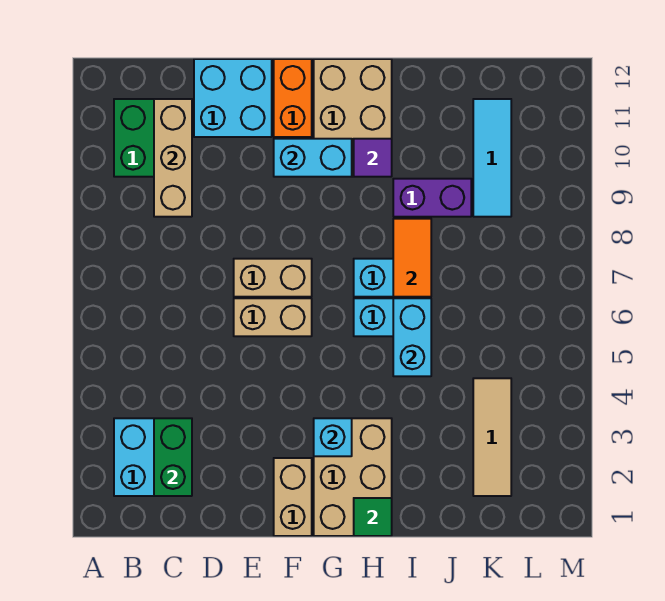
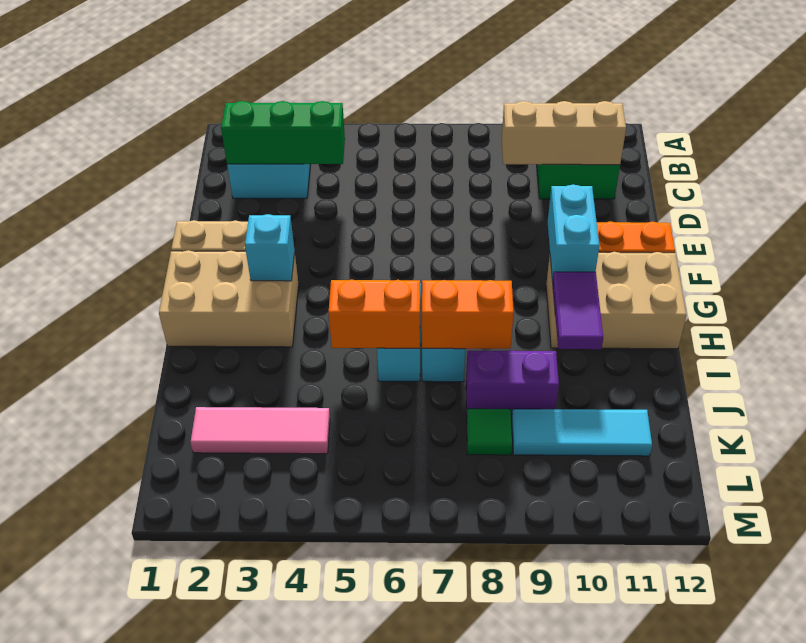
green brick C2:C3 level 2 -> green brick C2:C4 level 2
cyan brick D11:E12 level 1 -> none
tan brick E6:F6 level 1 -> none
tan brick E7:F7 level 1 -> none
green tile H1 level 2 -> green tile K8 level 1
purple tile H10 level 2 -> purple tile H10:I10 level 2
cyan brick I5:I6 level 2 -> orange brick I5:I6 level 2
orange tile I7:I8 level 2 -> orange brick I7:I8 level 2
purple brick I9:J9 level 1 -> purple brick J8:J9 level 1
tan tile K2:K4 level 1 -> pink tile K2:K4 level 1

